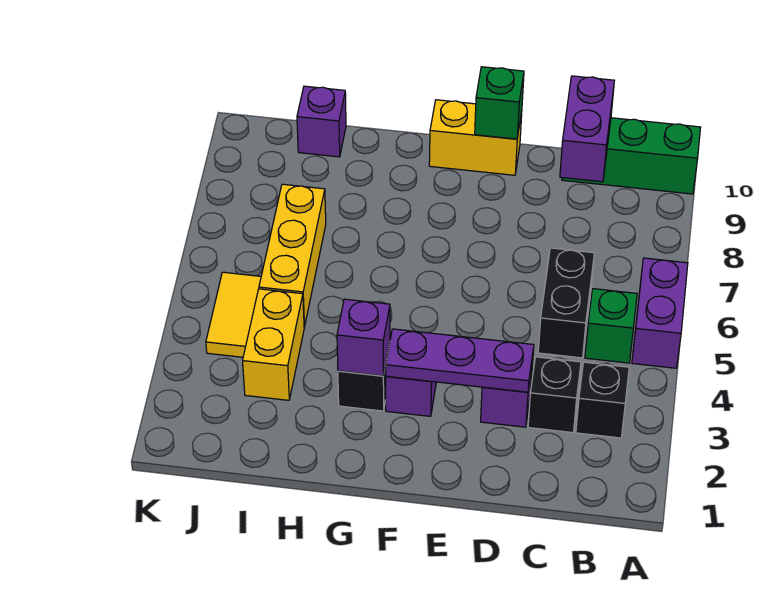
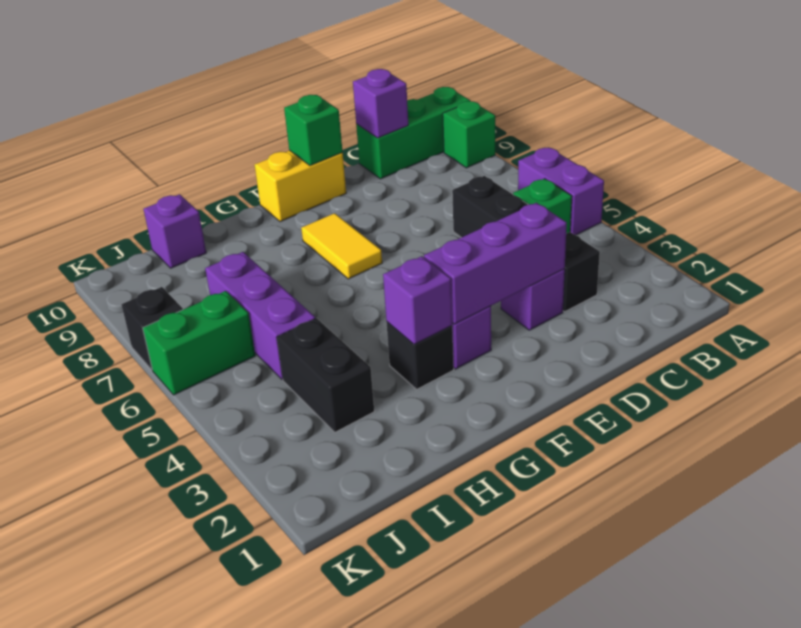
none -> green brick A9 level 1
black brick B3 level 1 -> black brick K7 level 1
purple brick C9:C10 level 2 -> purple brick C10 level 2
purple plate D3:F3 level 2 -> purple brick D3:F3 level 2
yellow brick I3:I4 level 1 -> black brick I3:I4 level 1
yellow brick I5:I7 level 1 -> purple brick I5:I7 level 1
yellow tile J4:J5 level 1 -> yellow tile F7:F8 level 1
none -> green brick J6:K6 level 1

